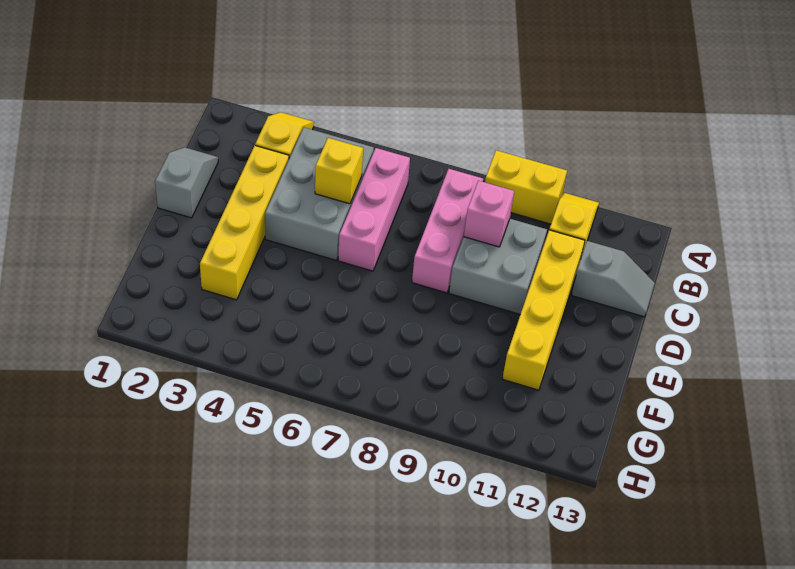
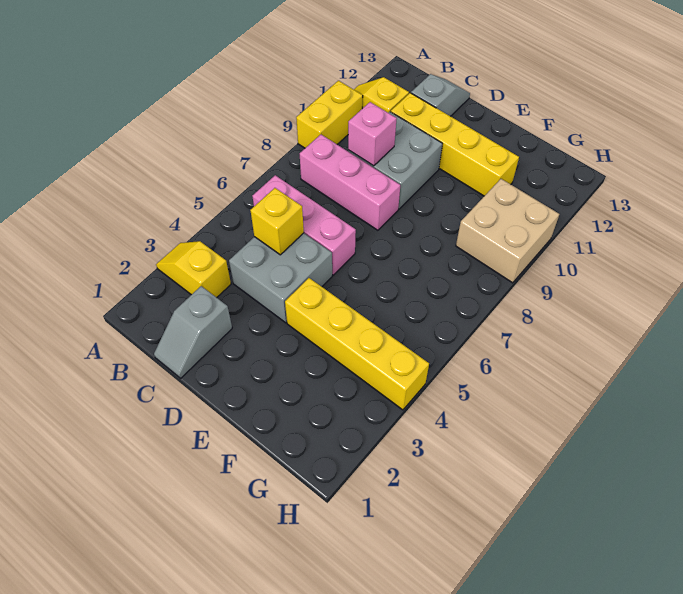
grey brick B4:D5 level 1 -> grey brick C4:D5 level 1
grey slope C1:D1 level 1 top D -> grey slope C1:C2 level 1 top 2
yellow brick C3:F3 level 1 -> yellow brick E4:H4 level 1
none -> tan brick G9:H10 level 1

